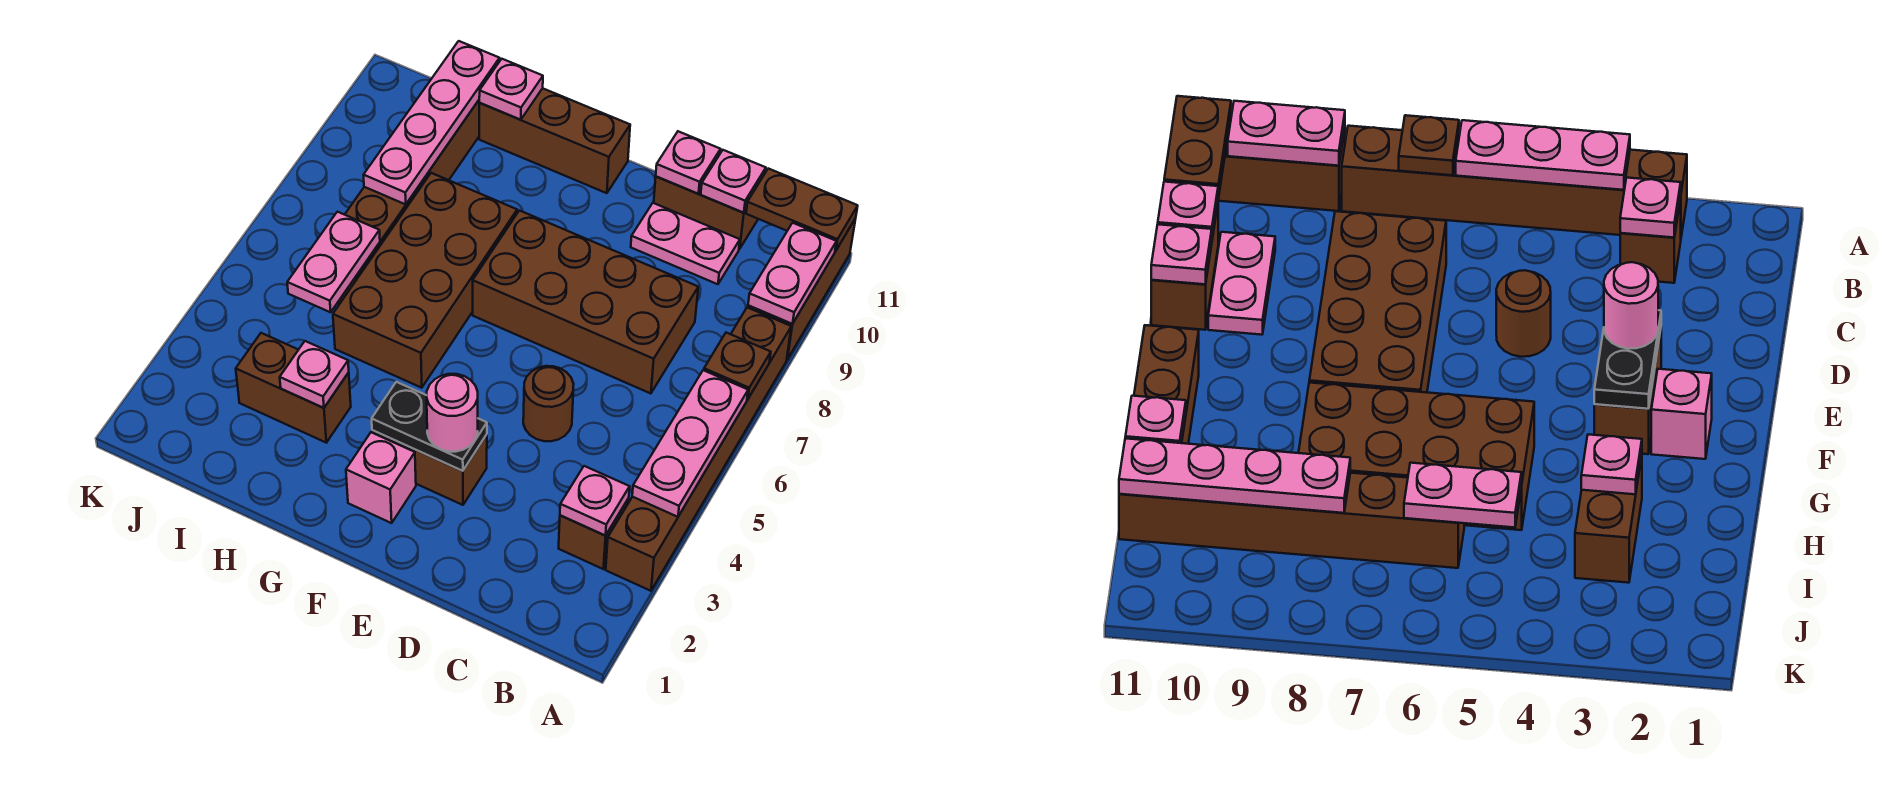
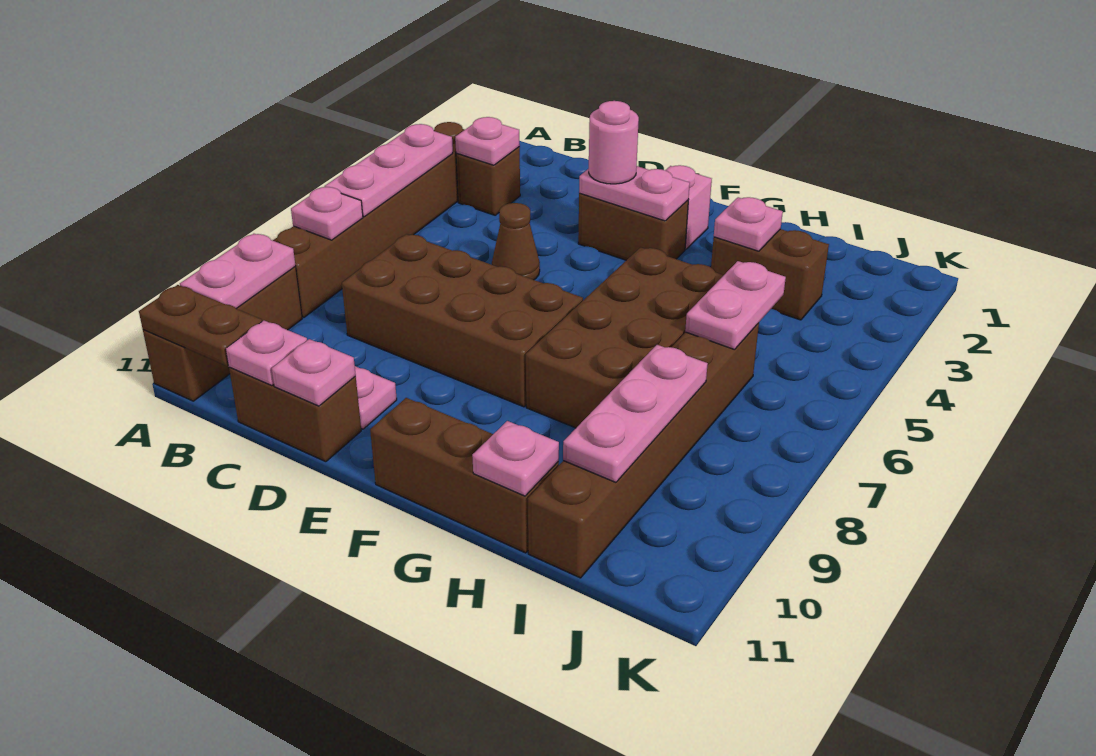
brown plate A7 level 2 -> pink plate A7 level 2
brown round brick D5 level 1 -> brown cone D5 level 1
black plate E3:F3 level 2 -> pink plate E3:F3 level 2
pink plate I8:I11 level 2 -> pink plate I8:I10 level 2

